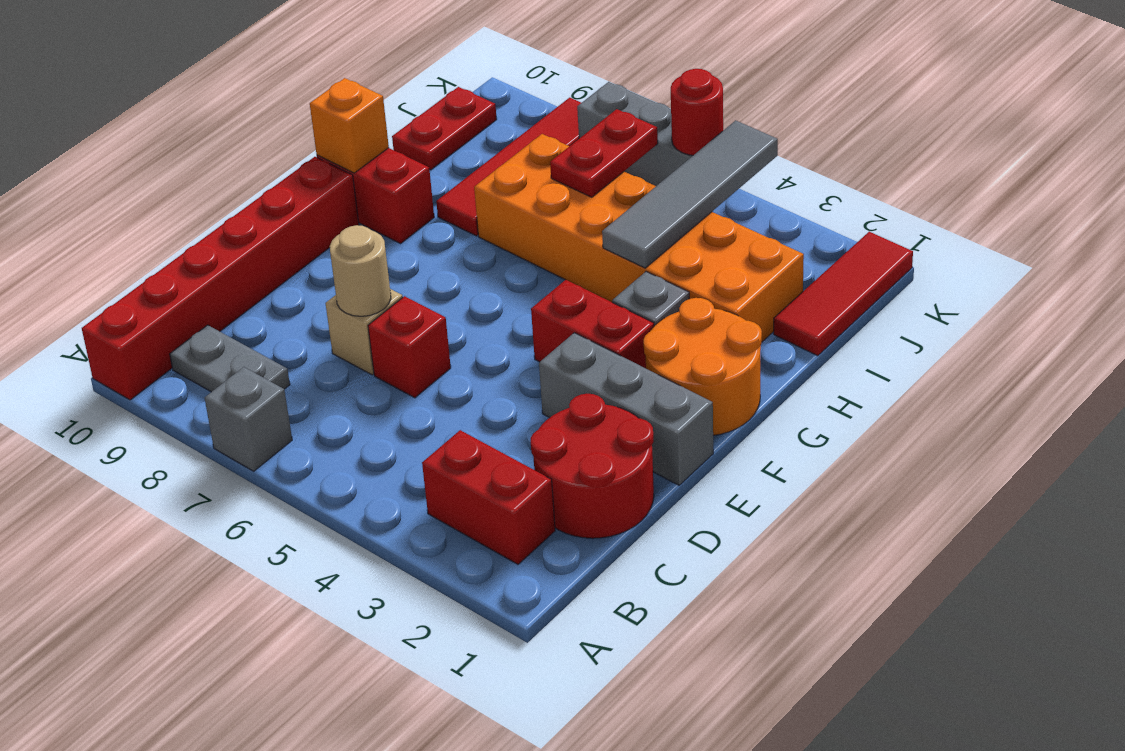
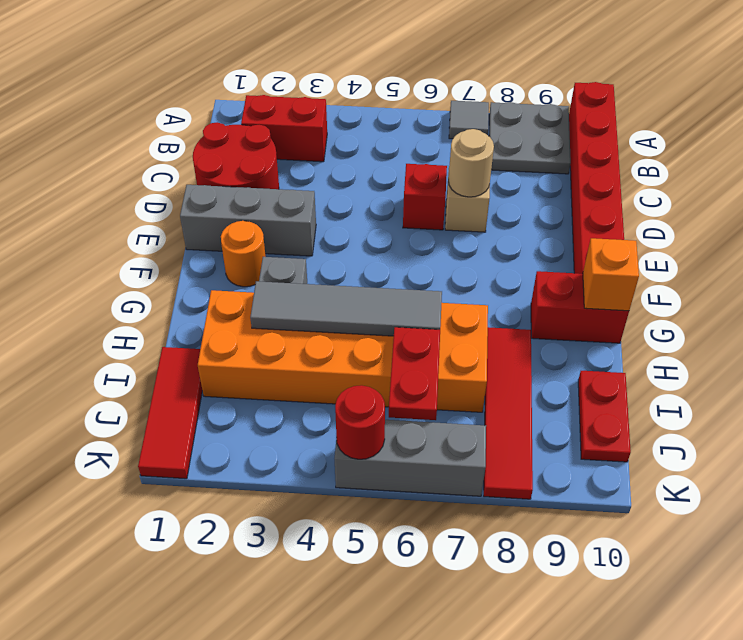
grey brick A7 level 1 -> grey tile A7 level 1
grey plate B8:B9 level 1 -> grey plate A8:B9 level 1
orange round brick F1:G2 level 1 -> orange round brick F2 level 1
red brick F3:F4 level 1 -> none
grey tile H4:K4 level 2 -> grey tile H3:H6 level 2

